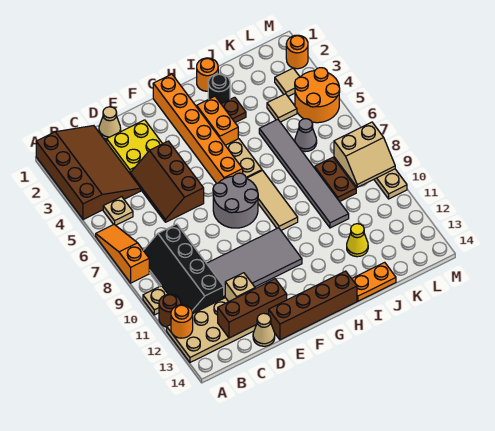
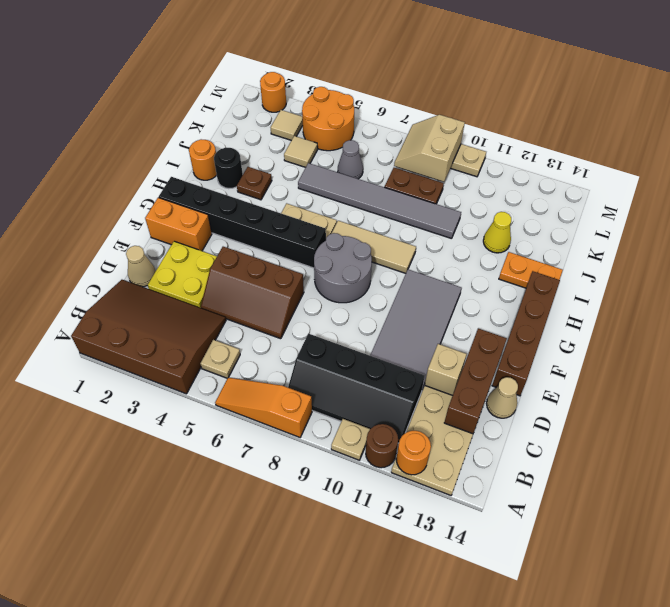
orange brick G1:G6 level 1 -> black brick G1:G6 level 1
orange brick H3:H4 level 1 -> orange brick F1:F2 level 1
orange plate I14:J14 level 1 -> orange plate I13:I14 level 1
tan slope L8:M9 level 2 top 8 -> tan slope L8:M9 level 2 top 9

